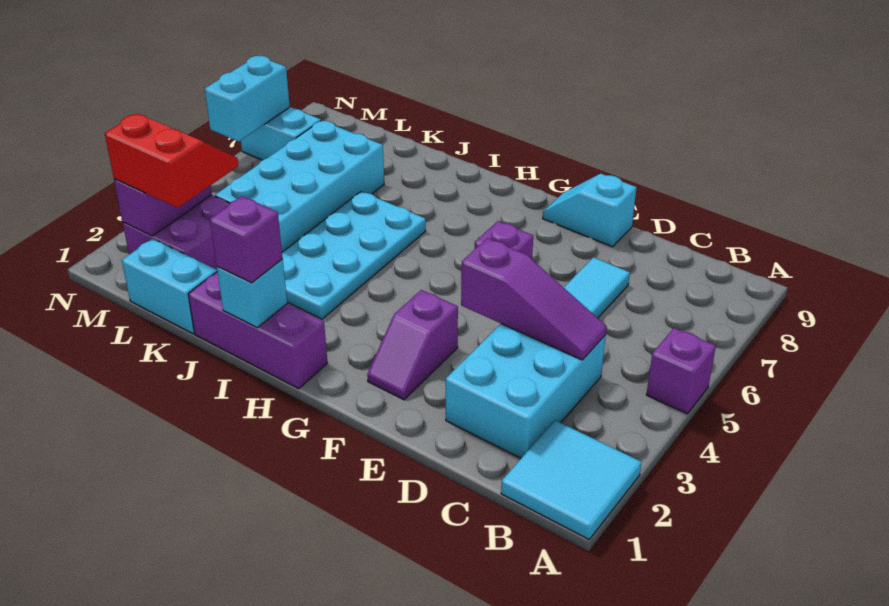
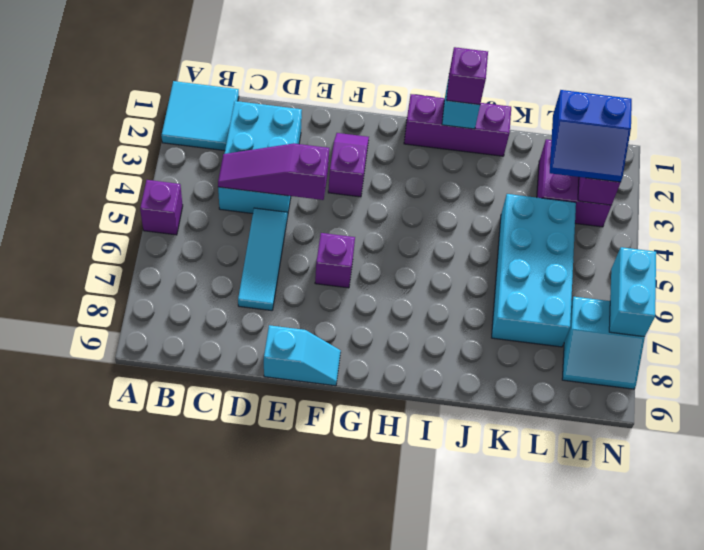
cyan plate I3:J6 level 1 -> none
cyan brick K1:L1 level 1 -> none
red slope L2:M3 level 3 top 2 -> blue slope L2:M3 level 3 top 2

